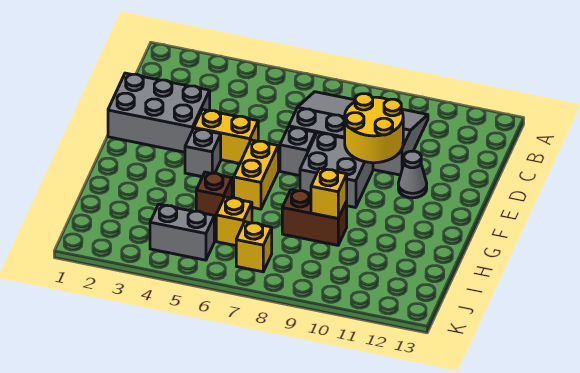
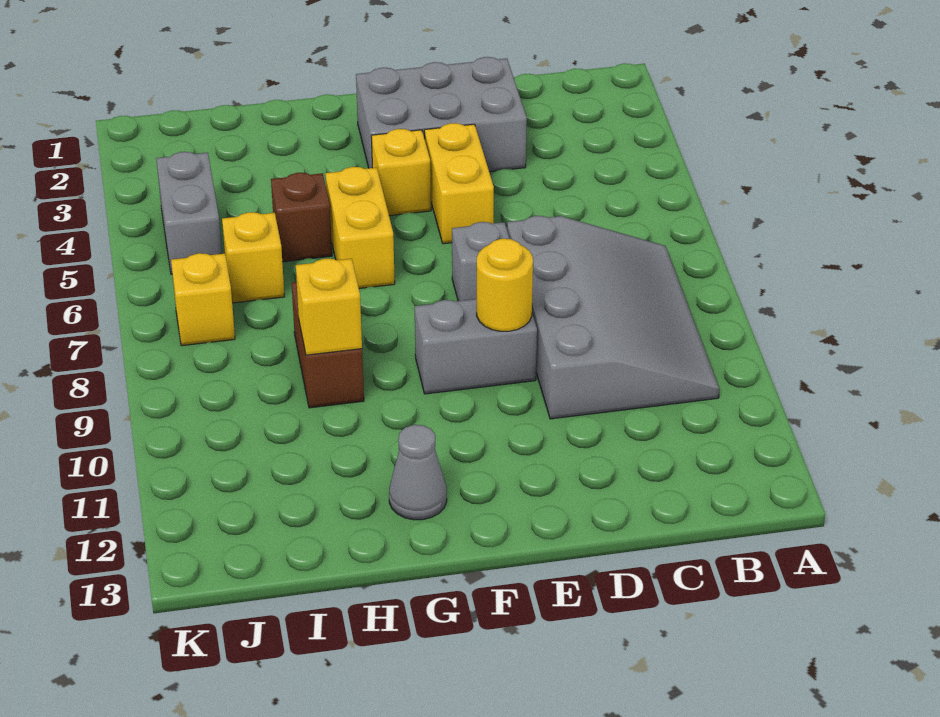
grey brick D1:E3 level 1 -> grey brick D2:F3 level 1
yellow round brick D9:E10 level 2 -> yellow round brick E9 level 2
grey brick E8:F9 level 1 -> grey brick E9:F9 level 1
grey cone E11 level 1 -> grey cone G12 level 1
grey brick F4 level 1 -> yellow brick F4 level 1
yellow brick F6:G6 level 1 -> yellow brick G5:G6 level 1

